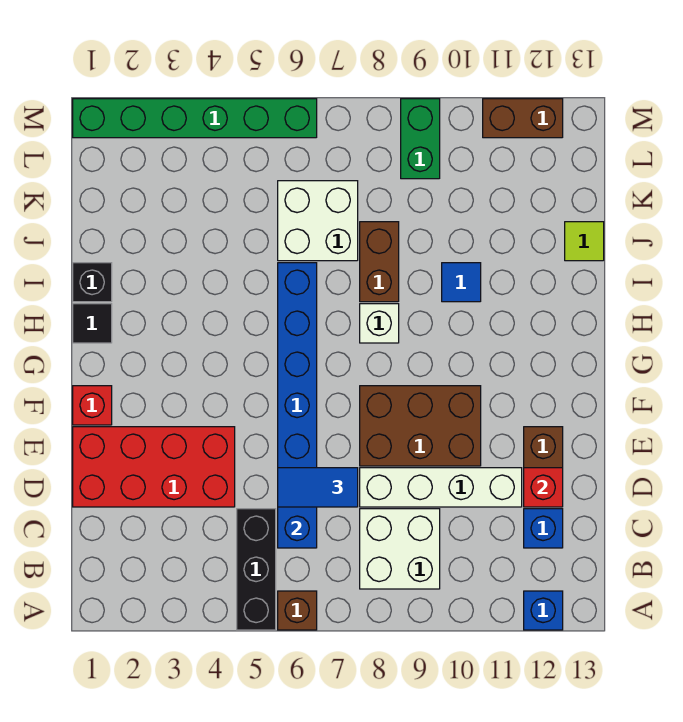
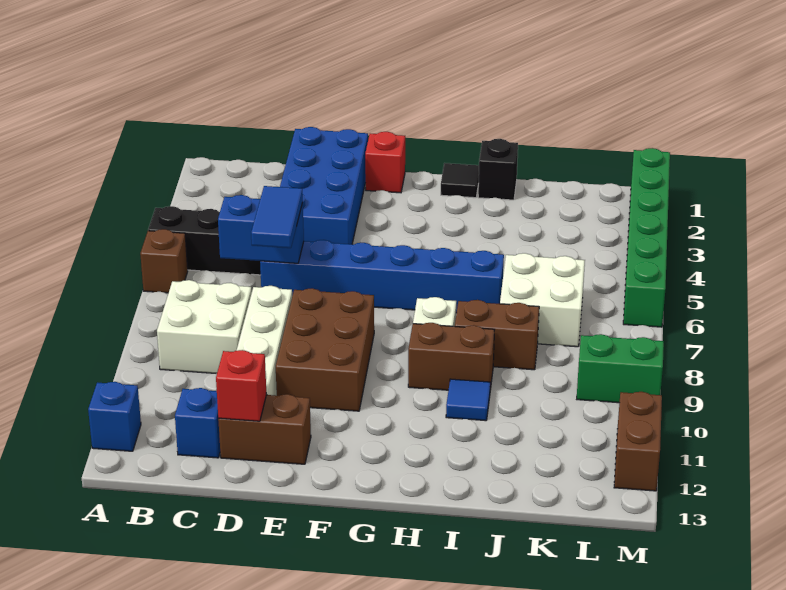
red brick D1:E4 level 1 -> blue brick D1:E4 level 1
none -> brown brick H9:I9 level 1
lime tile J13 level 1 -> none

